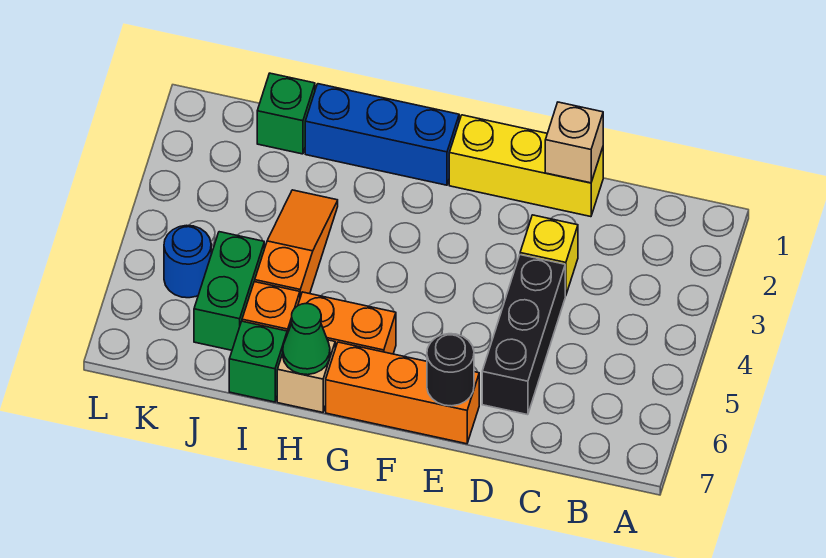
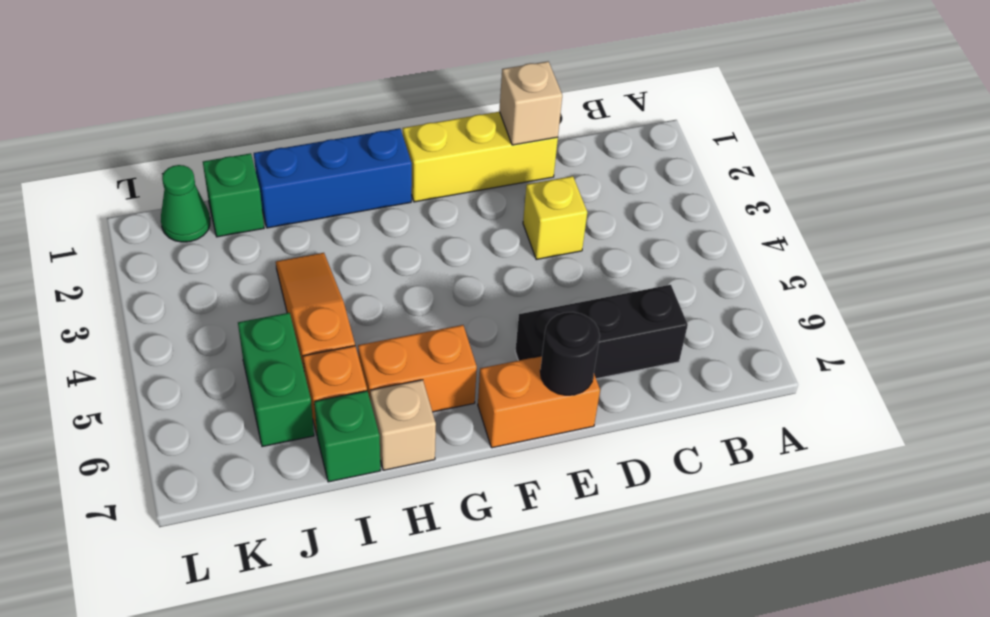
black brick D4:D6 level 1 -> black brick C6:E6 level 1
orange brick E7:G7 level 1 -> orange brick E7:F7 level 1
green cone H7 level 2 -> green cone K1 level 1
blue round brick K5 level 1 -> none

